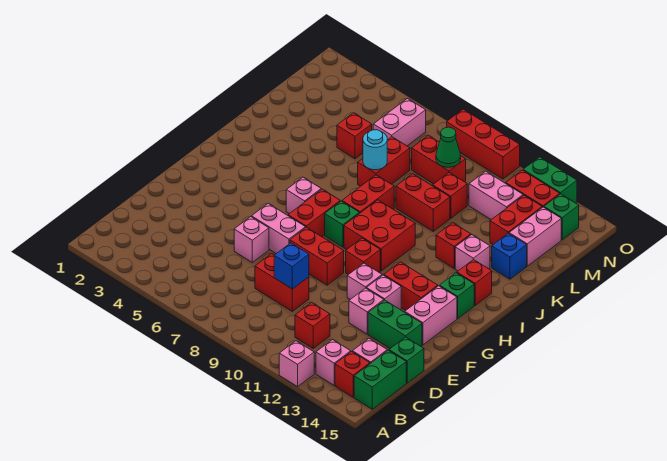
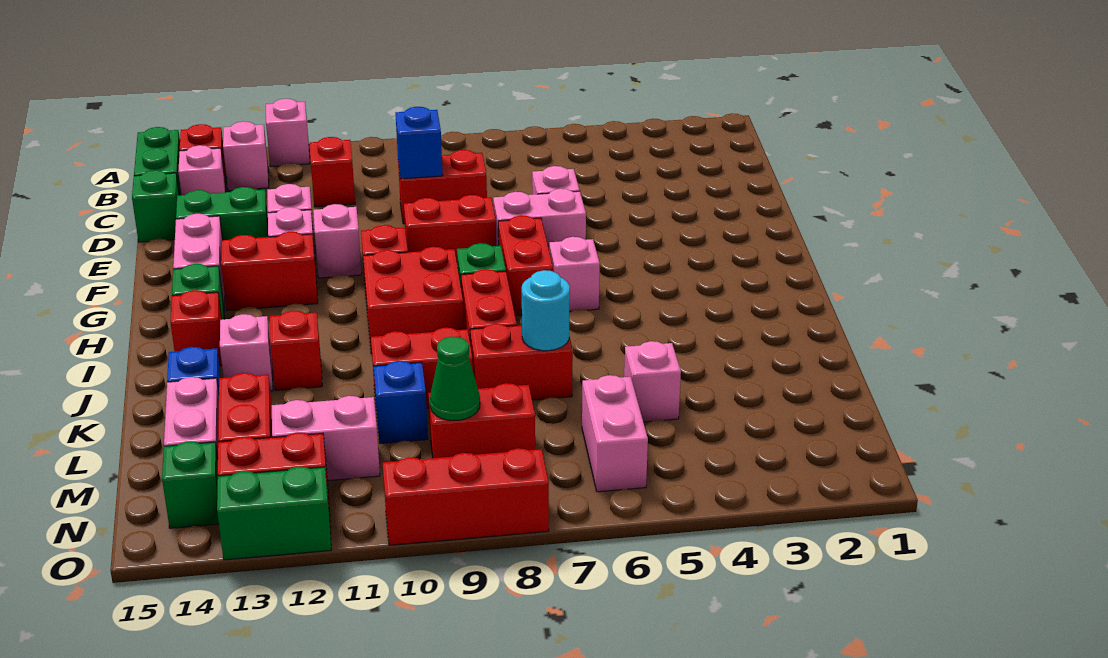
red brick K7:L7 level 1 -> red brick K7:K8 level 1
red brick L5 level 1 -> pink brick L5 level 1
red brick L10 level 1 -> blue brick L10 level 1

